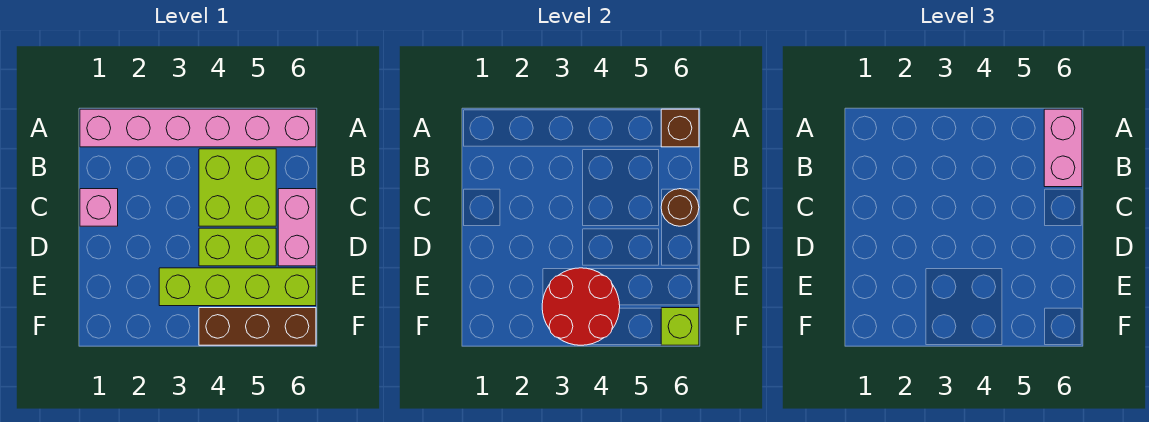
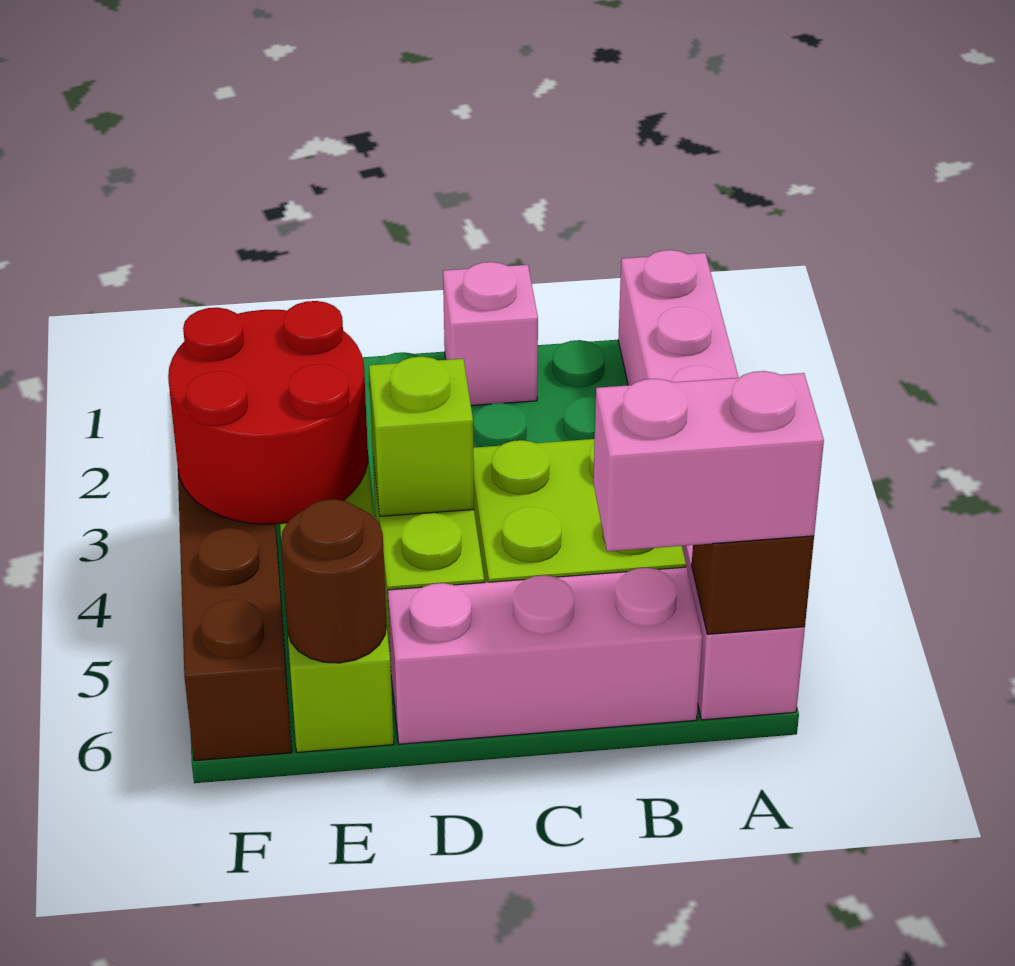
pink brick C6:D6 level 1 -> pink brick B6:D6 level 1
brown round brick C6 level 2 -> brown round brick E6 level 2
lime brick F6 level 2 -> lime brick D4 level 2

